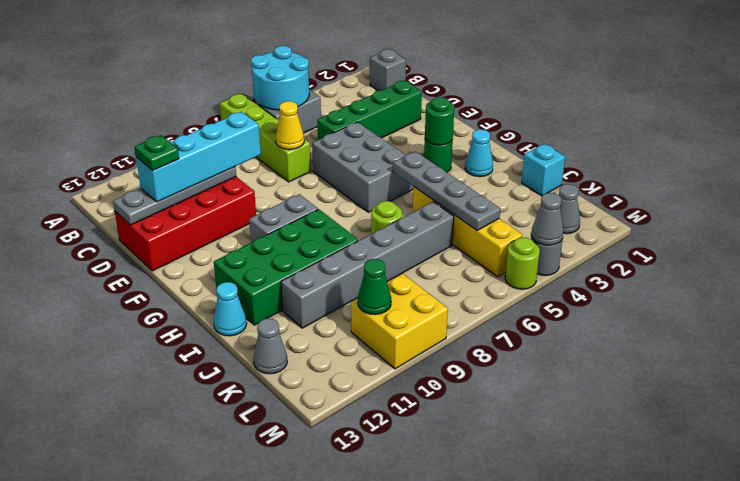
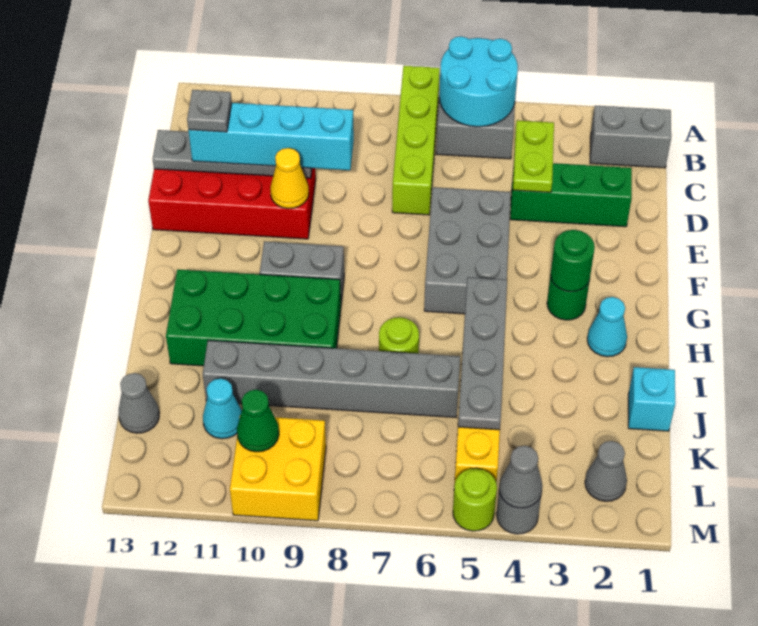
grey brick B1 level 1 -> grey brick B1:B2 level 1
none -> lime plate C4:D4 level 2
green brick D2:D5 level 1 -> green brick D2:D4 level 1
yellow cone D7 level 2 -> yellow cone E10 level 2
green plate D12 level 4 -> grey plate D12 level 4
cyan cone I13 level 1 -> cyan cone K11 level 1

